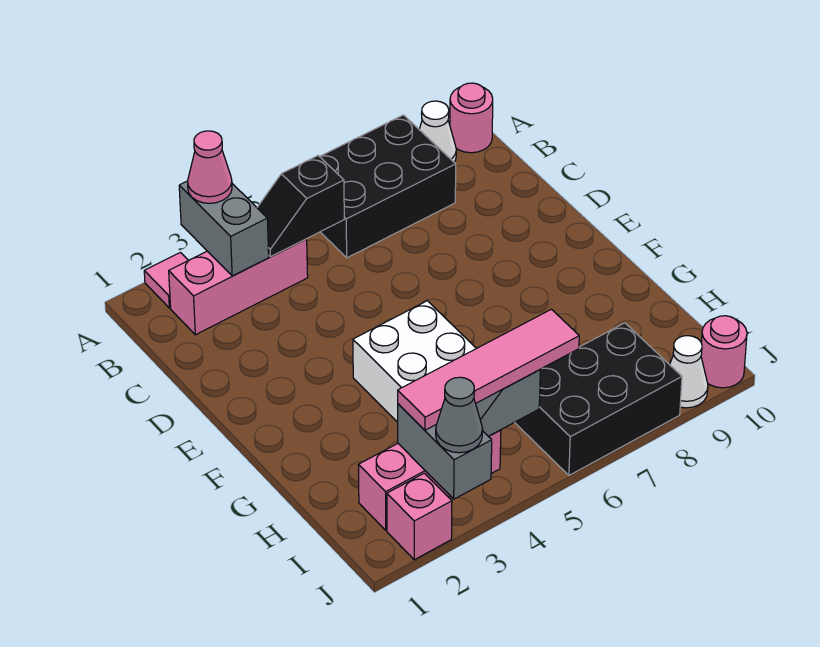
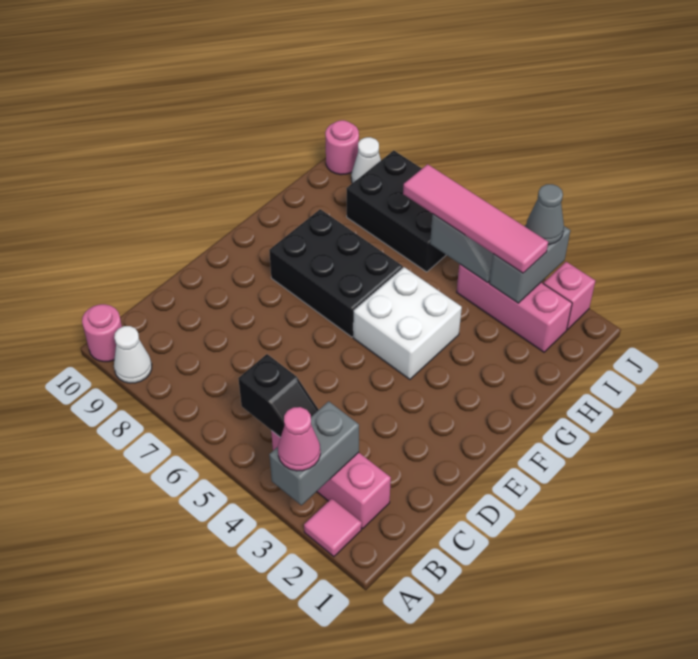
black brick A6:B8 level 1 -> black brick F6:G8 level 1

